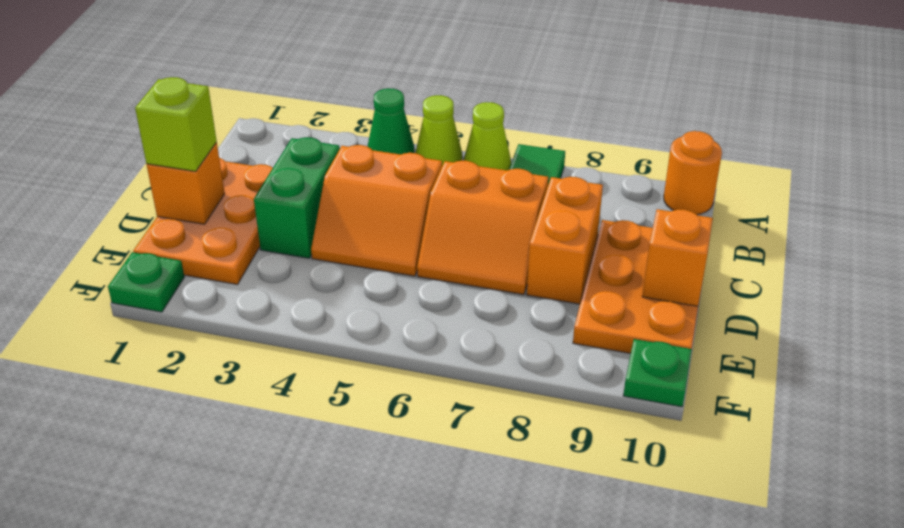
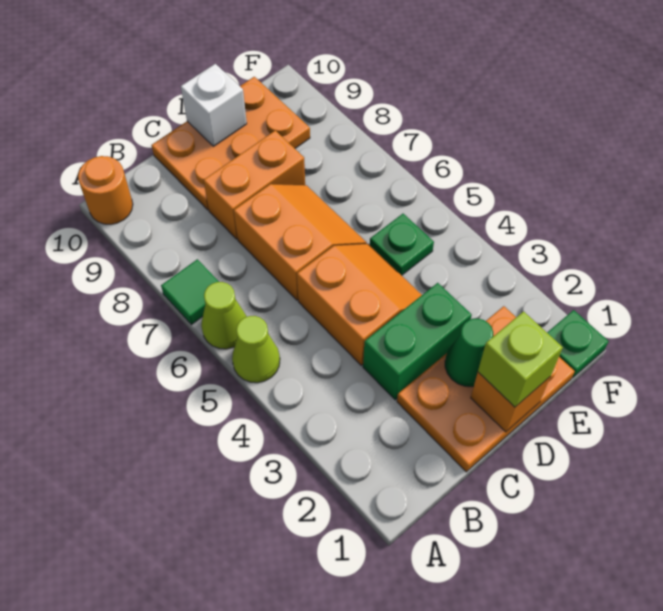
green cone A4 level 1 -> green cone D2 level 2
orange brick D10 level 2 -> white brick D10 level 2
green plate F10 level 1 -> green plate E5 level 1

